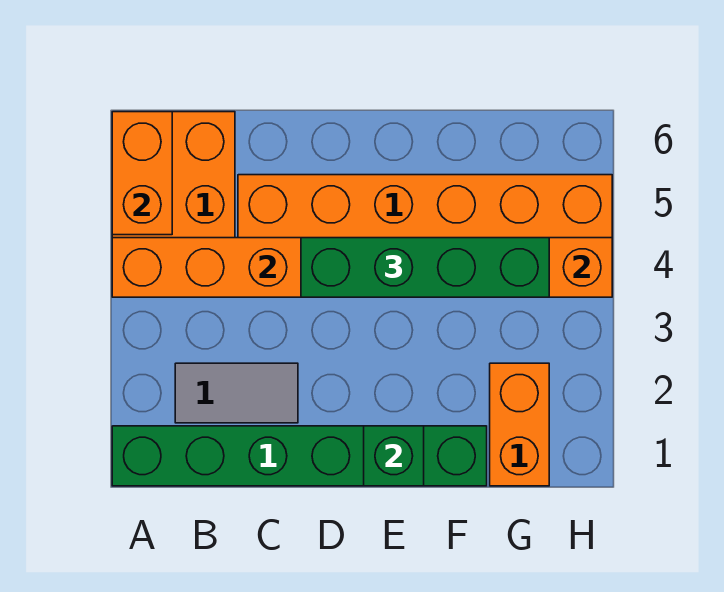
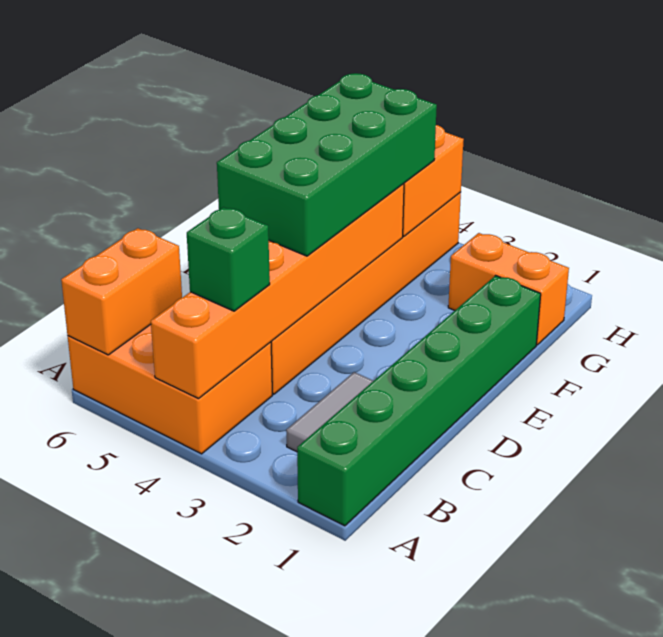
orange brick A5:A6 level 2 -> orange brick A6:B6 level 2
green brick D4:G4 level 3 -> green brick D4:G5 level 3
green brick E1 level 2 -> green brick B4 level 3

